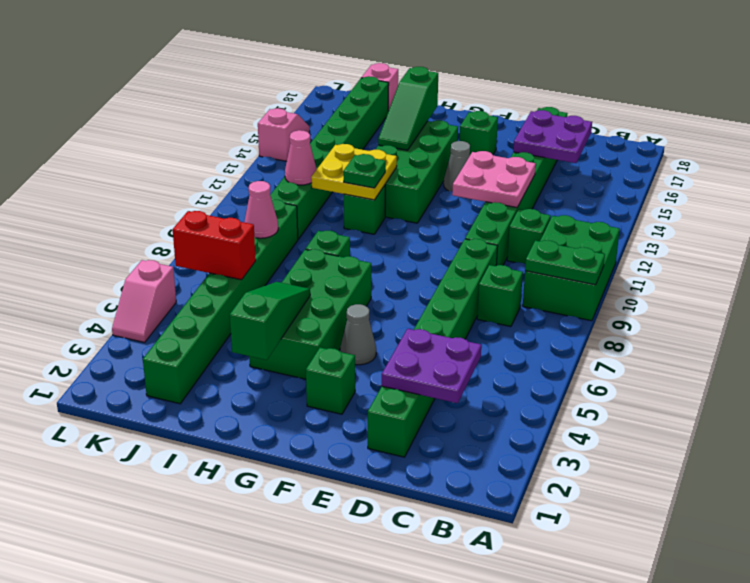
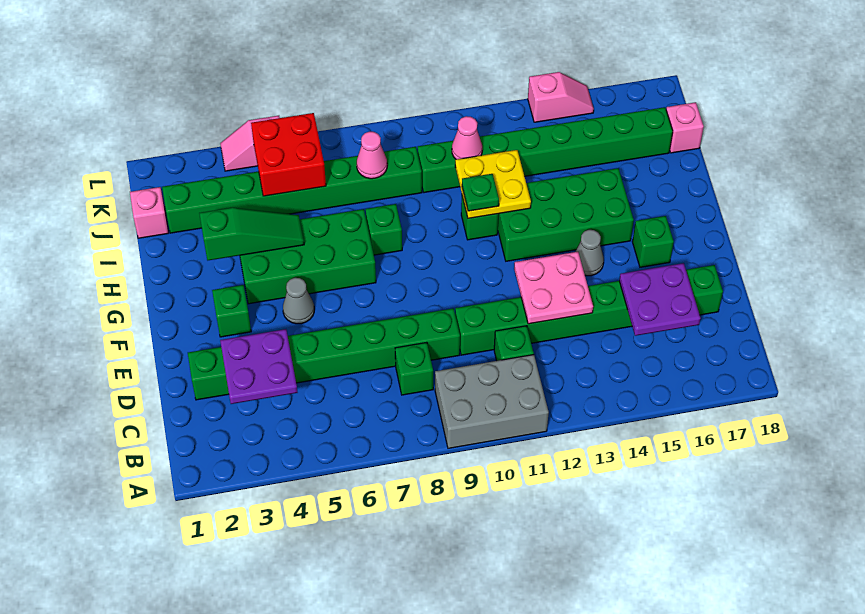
green brick A9:B11 level 1 -> grey brick A9:B11 level 1
green plate A9:B9 level 2 -> none
green slope H14:H16 level 2 top 16 -> none
none -> pink brick J1 level 1
red brick J6:K6 level 2 -> red brick J5:K6 level 2

